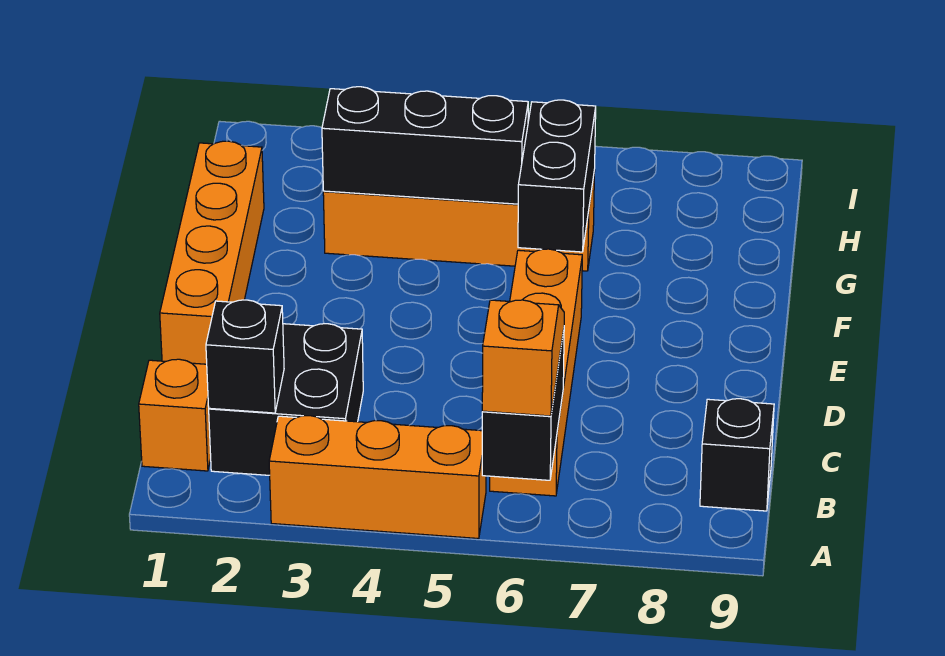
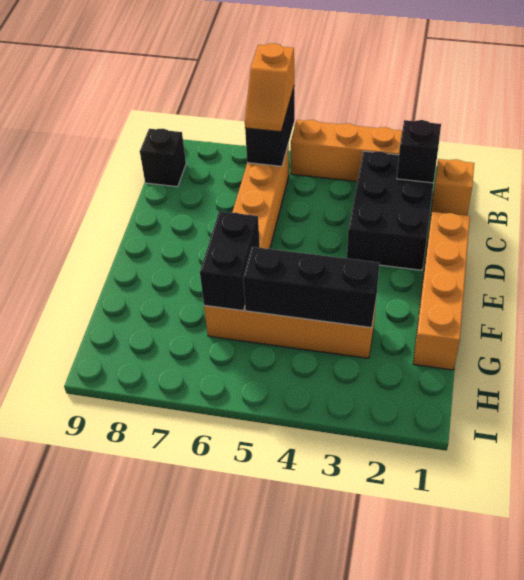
black brick B2:C3 level 1 -> black brick B2:D3 level 1

